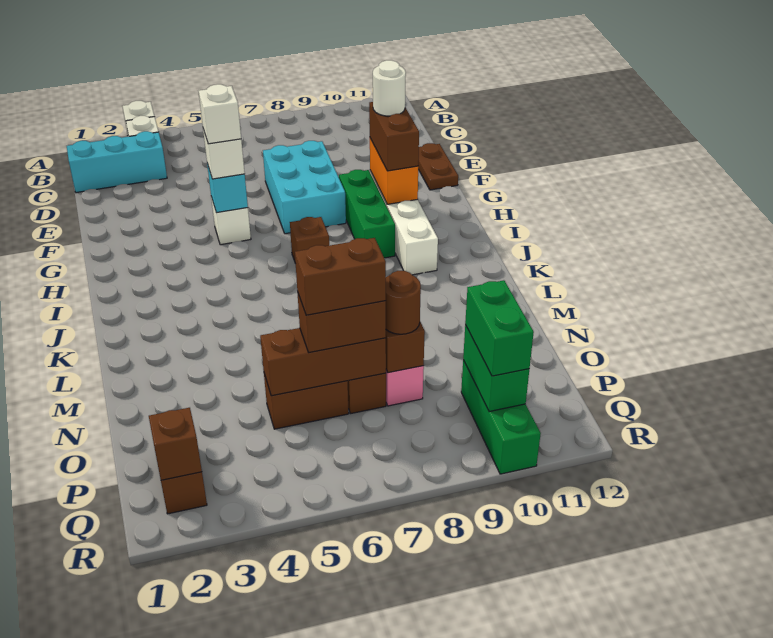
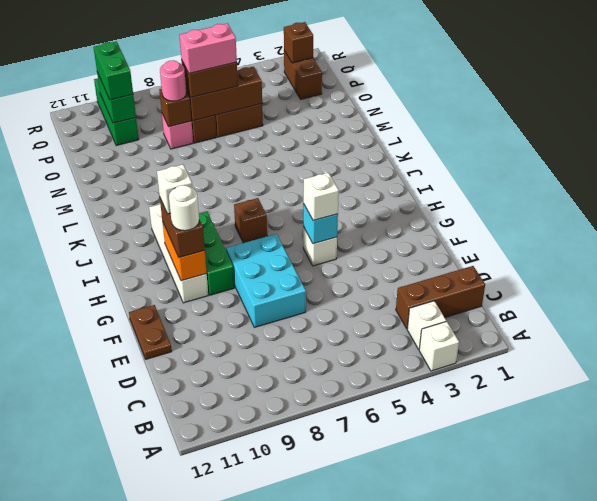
cyan brick C1:C3 level 1 -> brown brick C1:C3 level 1
white brick G5 level 4 -> white brick H10 level 4
brown brick O6:O7 level 4 -> pink brick O6:O7 level 4
brown round brick O8 level 3 -> pink round brick O8 level 3

